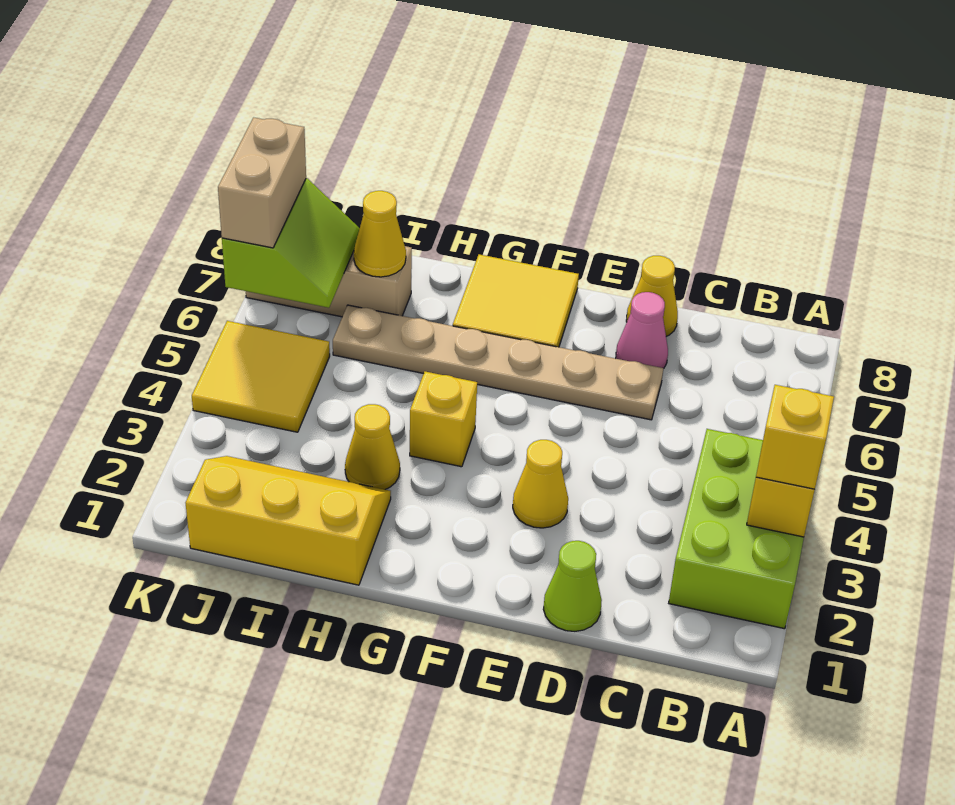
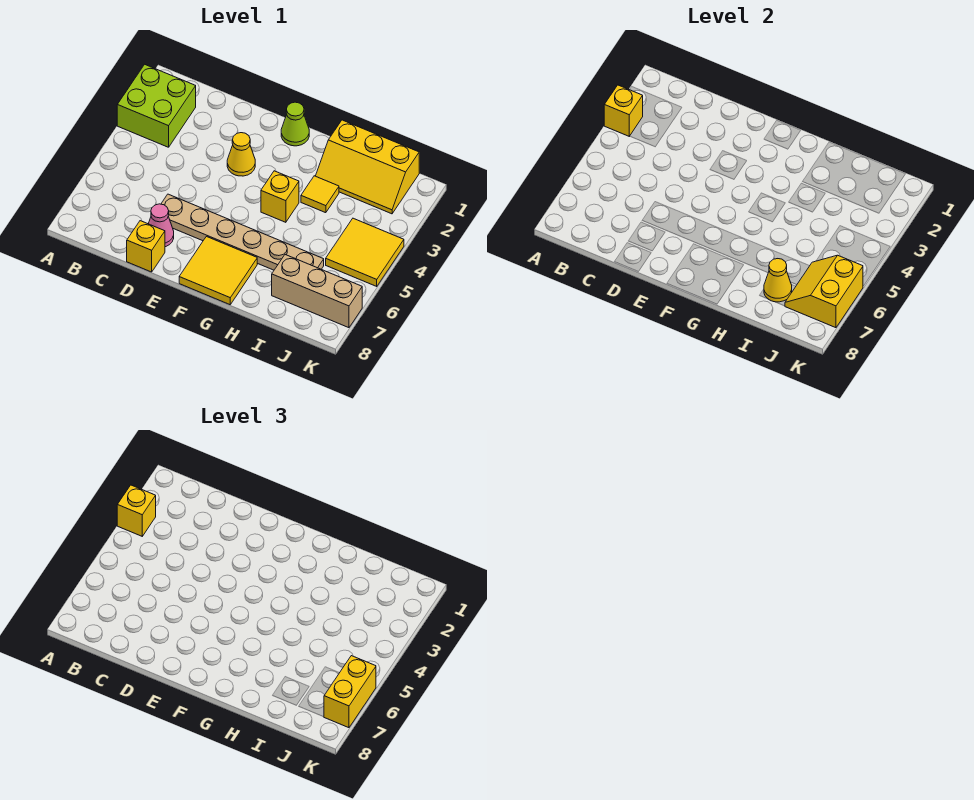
lime brick A2:B4 level 1 -> lime brick A2:B3 level 1
lime cone D1 level 1 -> lime cone F1 level 1
yellow cone D8 level 1 -> yellow brick D8 level 1
yellow cone H3 level 1 -> yellow tile H3 level 1
lime slope J6:K7 level 2 top K -> yellow slope J6:K7 level 2 top K
tan brick K6:K7 level 3 -> yellow brick K6:K7 level 3

